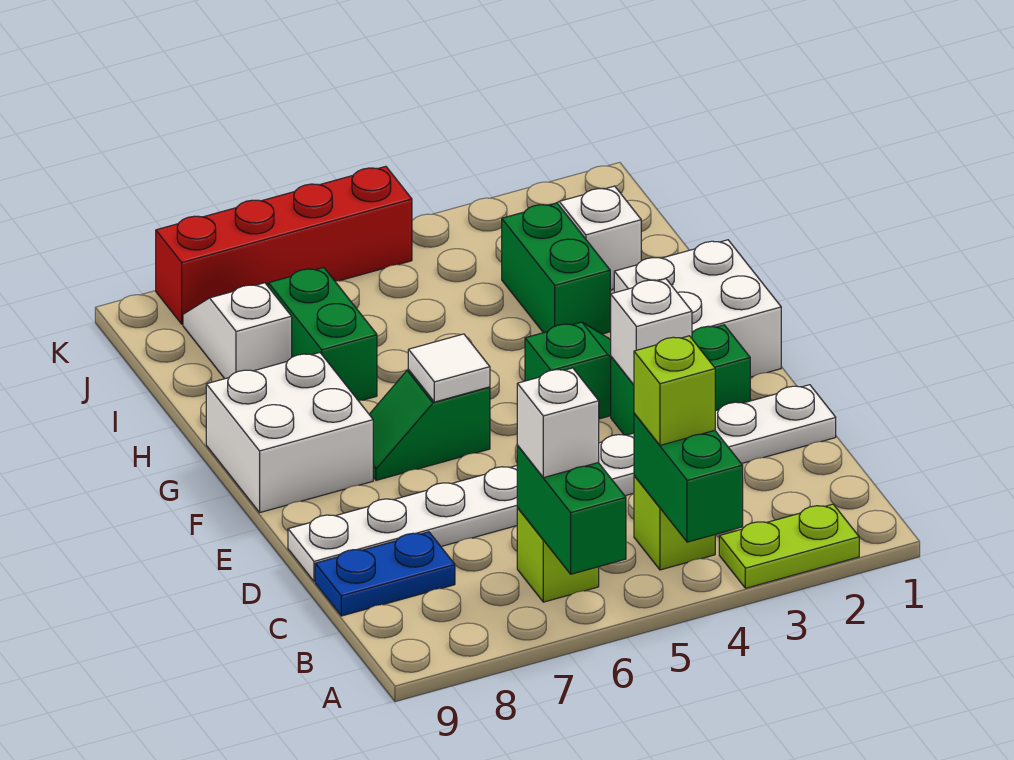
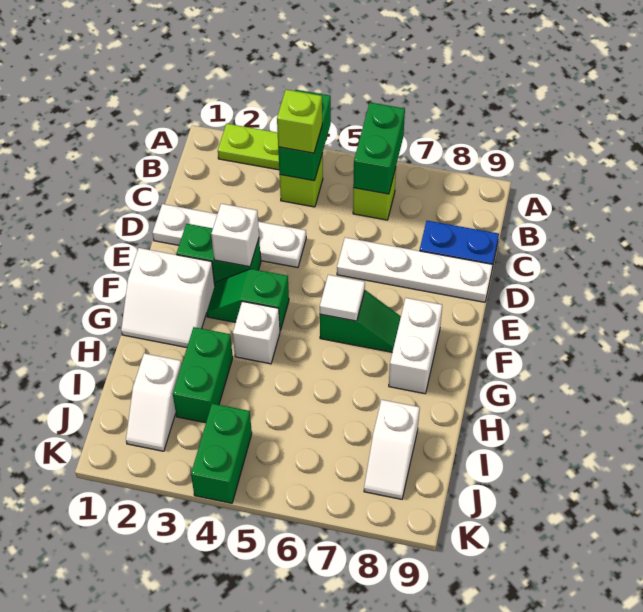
white brick B6 level 3 -> white brick G4 level 1
white brick F1:G2 level 1 -> white slope F1:G2 level 1 top F
white brick F8:G9 level 1 -> white brick F8:G8 level 1
green brick H7:I7 level 1 -> green brick J4:K4 level 1
red brick K5:K8 level 1 -> none

